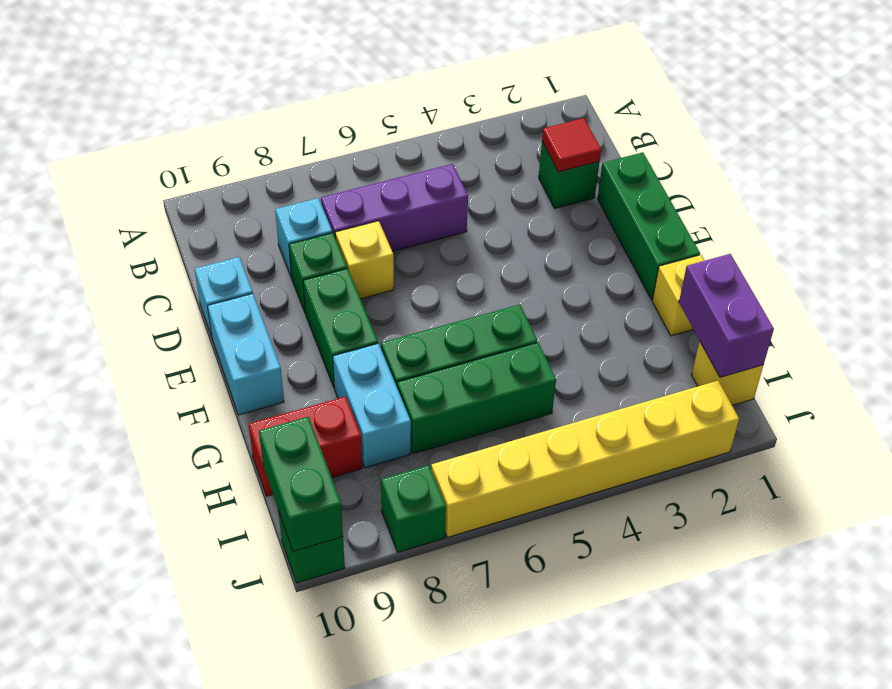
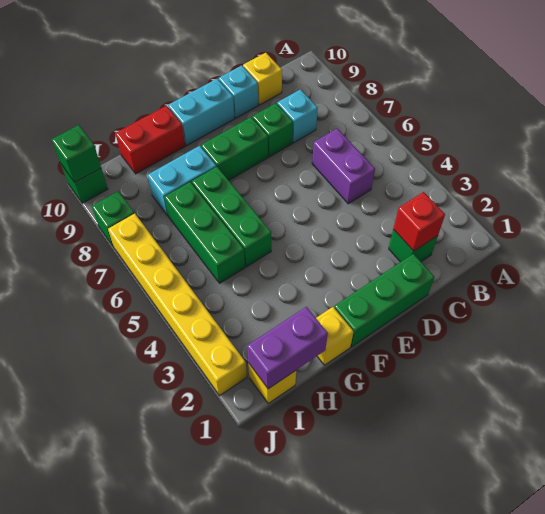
red tile C2 level 2 -> red brick C2 level 2
purple brick C5:C7 level 1 -> purple brick C5:C6 level 1
yellow brick D7 level 1 -> yellow brick C10 level 1
red brick H9:H10 level 1 -> red brick G10:H10 level 1
green brick I10:J10 level 2 -> green brick J10 level 2

